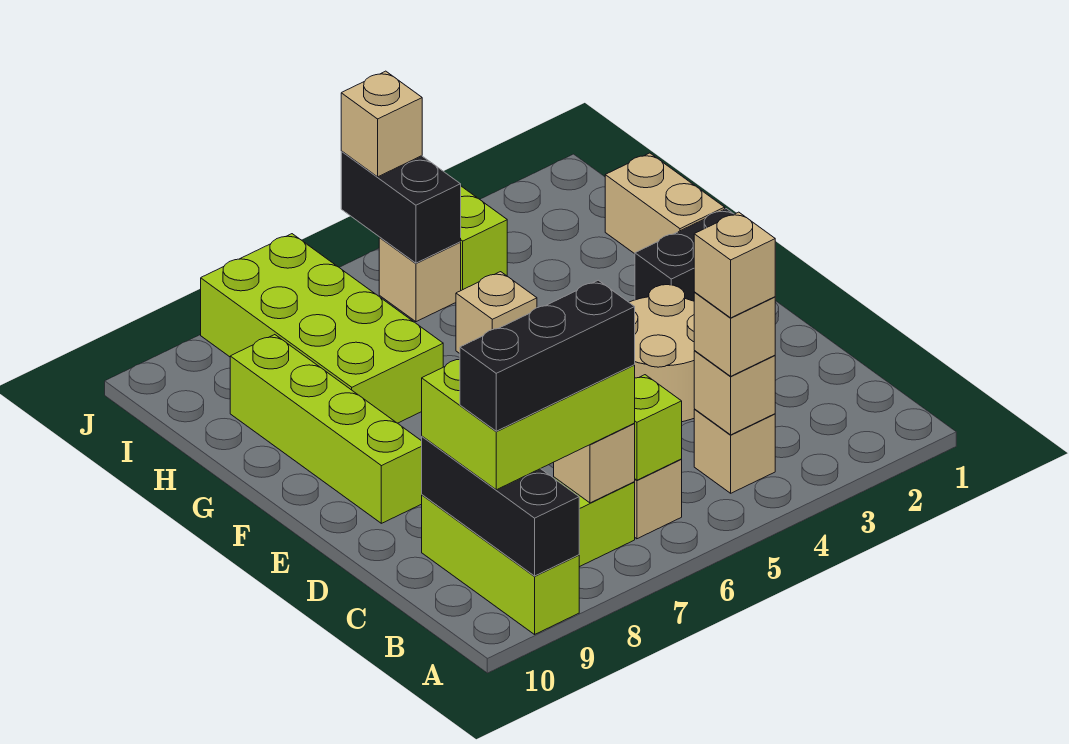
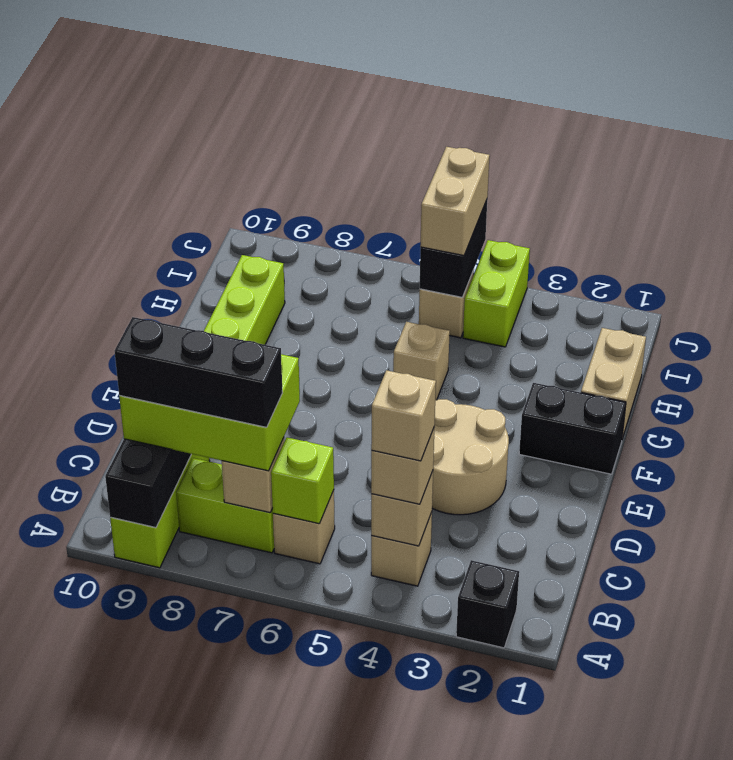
none -> black brick A2 level 1
lime brick G7:J8 level 1 -> none
tan brick J5 level 3 -> tan brick I5:J5 level 3

